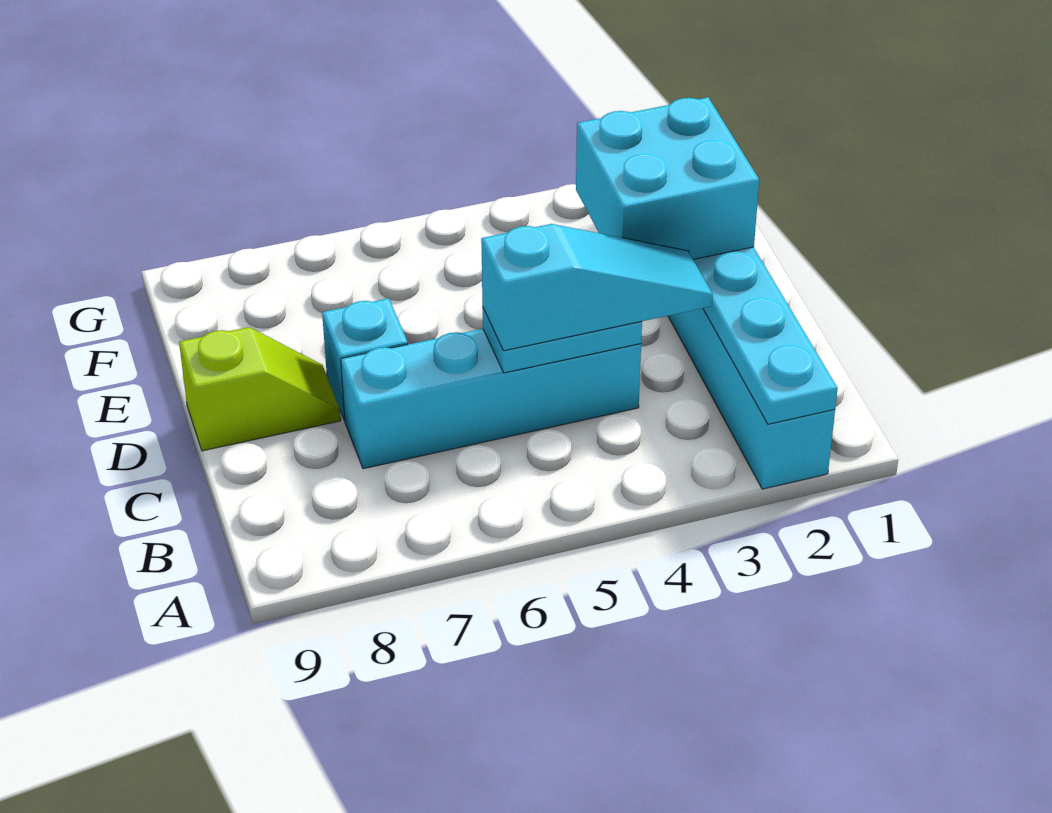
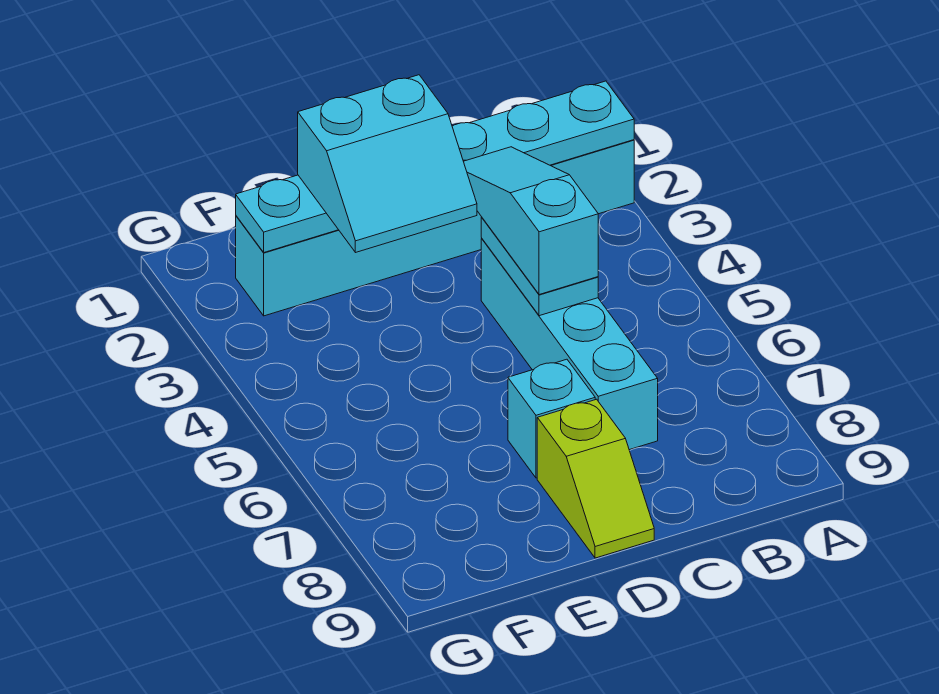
cyan brick D2:E3 level 3 -> cyan slope D2:E3 level 3 top 2
lime slope D8:D9 level 1 top 9 -> lime slope D8:D9 level 1 top 8

